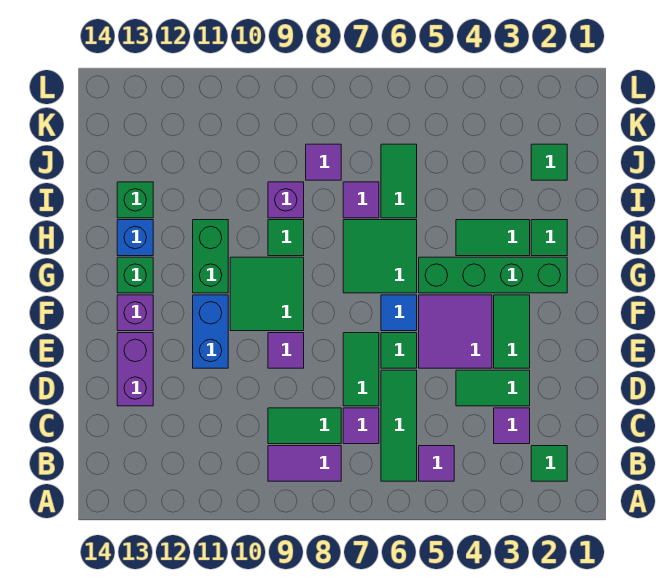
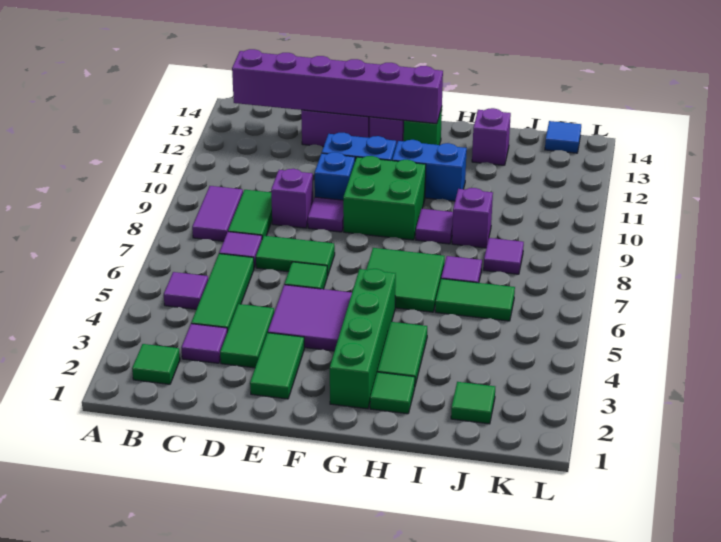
green tile B6:D6 level 1 -> green tile C4:C6 level 1
none -> purple brick B13:G13 level 2
none -> purple brick D9 level 1
green tile E3:F3 level 1 -> green tile E2:E3 level 1
blue tile F6 level 1 -> blue tile K14 level 1
green tile F9:G10 level 1 -> green brick F9:G10 level 1
green brick G11:H11 level 1 -> blue brick G11:H11 level 1
green tile H9 level 1 -> purple tile H9 level 1
blue brick H13 level 1 -> blue brick E10 level 1
green brick I13 level 1 -> purple brick I13 level 1

